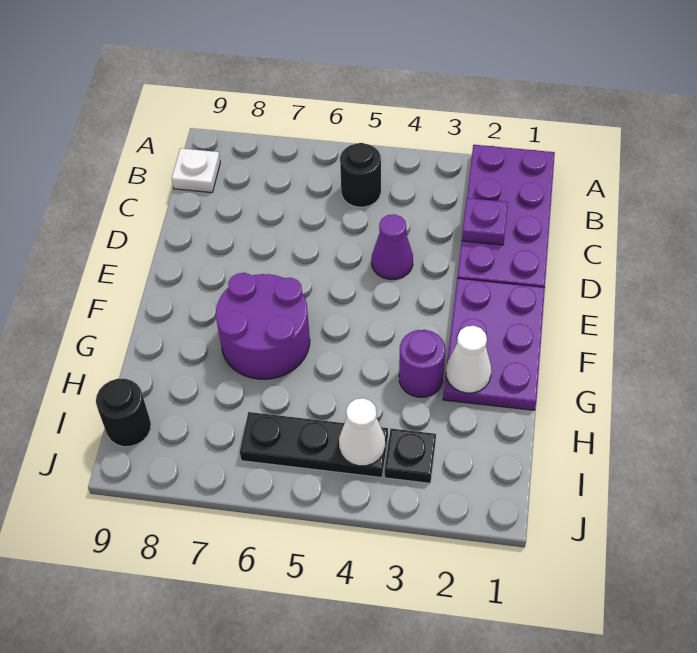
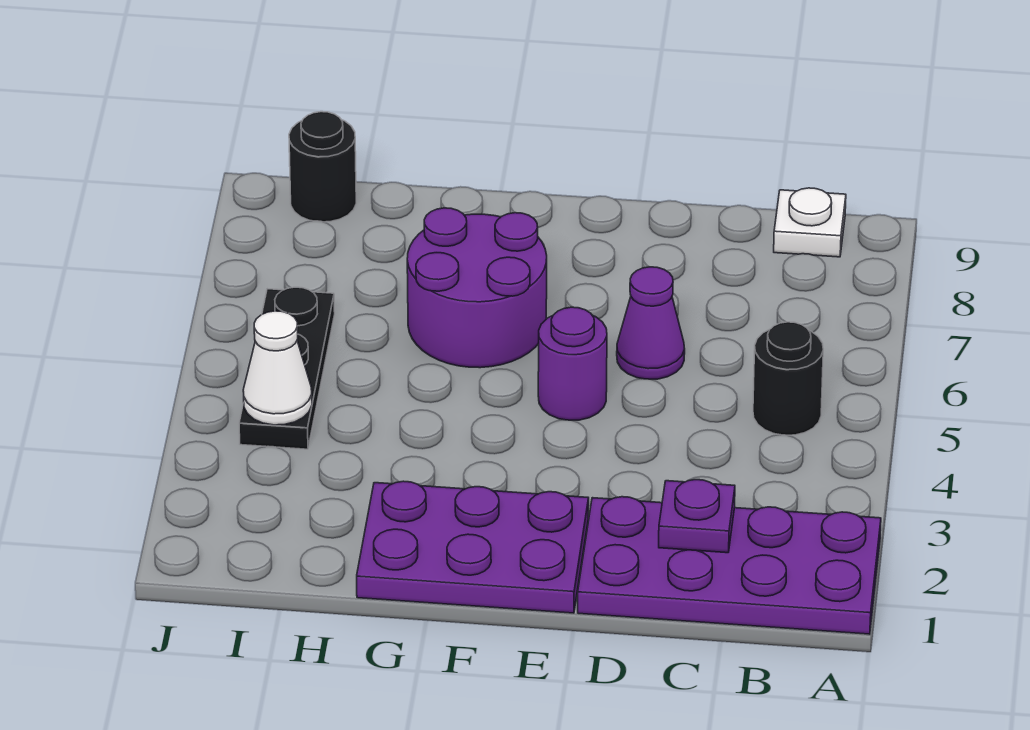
purple cone D4 level 1 -> purple cone D6 level 1
white cone G2 level 2 -> none
purple round brick G3 level 1 -> purple round brick E5 level 1
black plate I3 level 1 -> none

